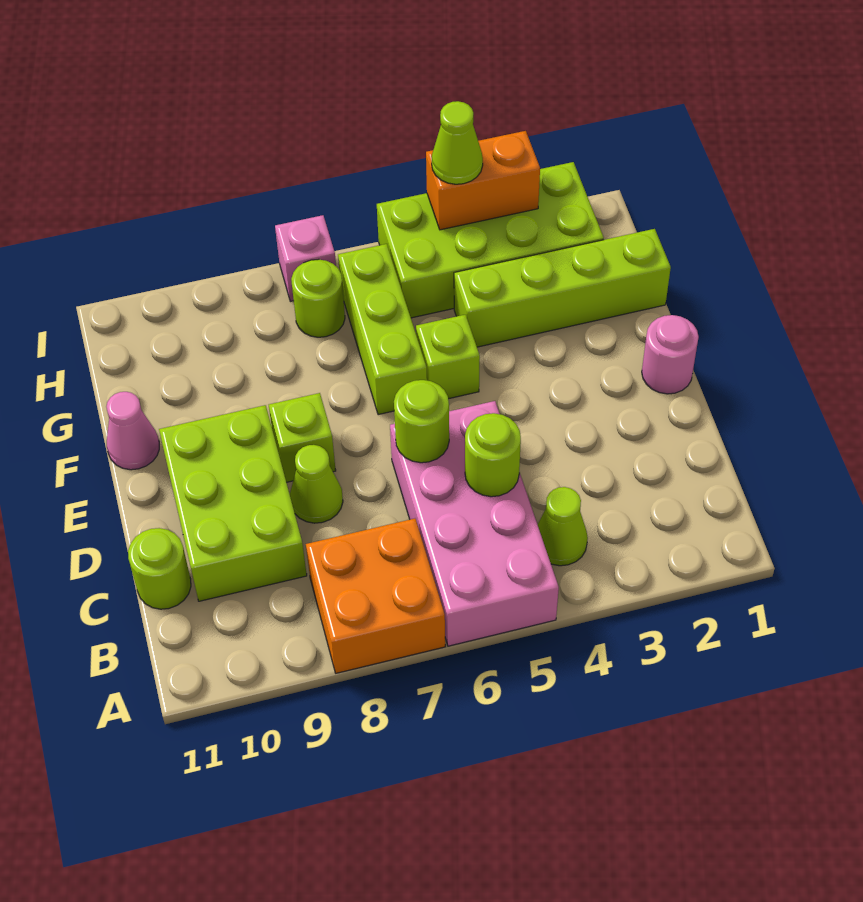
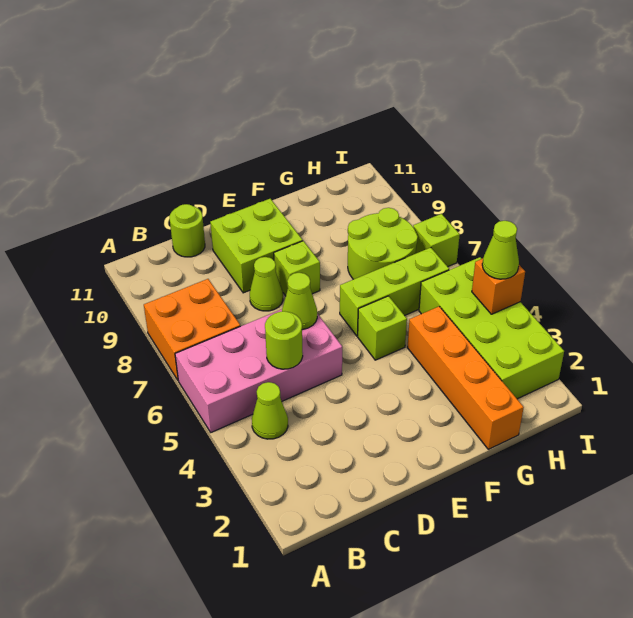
lime brick C9:E10 level 1 -> lime brick D9:E10 level 1
lime round brick D6 level 2 -> lime cone D6 level 2
pink round brick E1 level 1 -> none
pink cone F11 level 1 -> none
lime brick G1:G4 level 1 -> orange brick G1:G4 level 1
lime round brick H7 level 1 -> lime round brick G7:H8 level 1
orange brick I3:I4 level 2 -> orange brick I4 level 2
pink brick I7 level 1 -> lime brick I7 level 1

